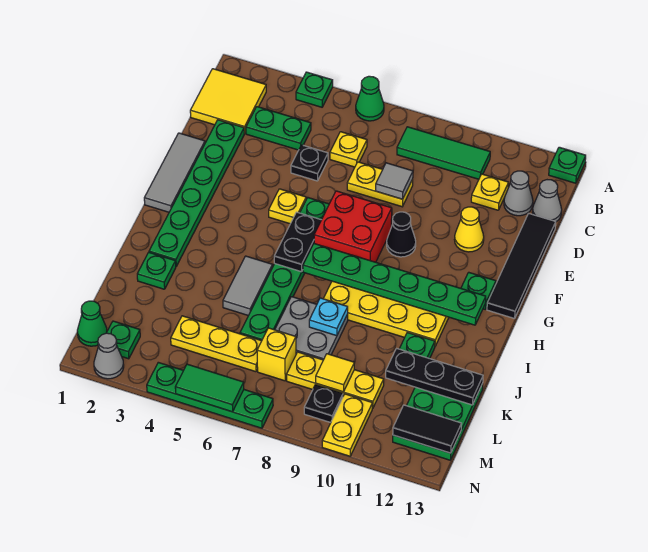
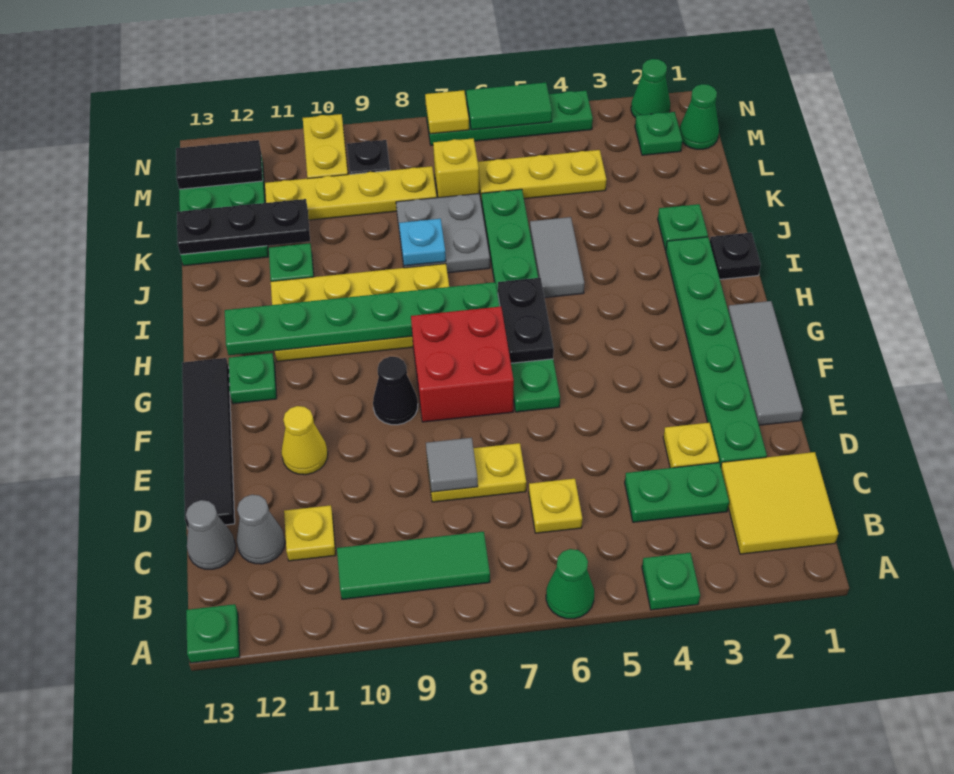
black plate D5 level 1 -> black plate I1 level 1
yellow plate F5 level 1 -> yellow plate D3 level 1
yellow plate L8:L10 level 1 -> yellow plate L8:L11 level 1
yellow tile L9 level 2 -> yellow tile N7 level 2
grey cone N2 level 1 -> green cone N2 level 1

